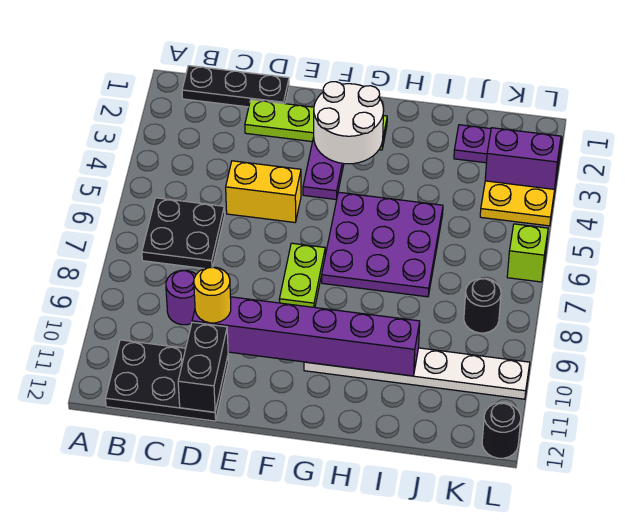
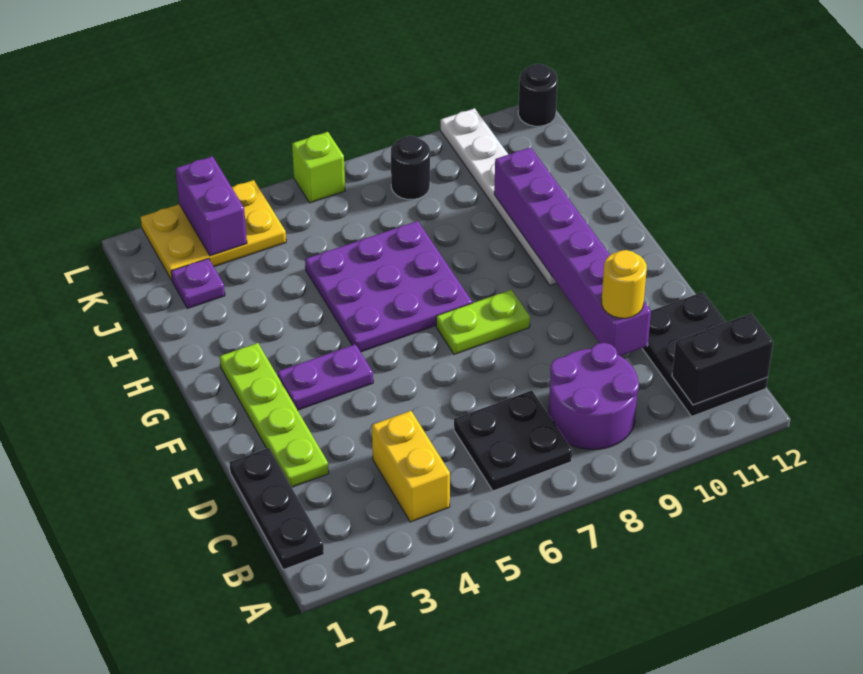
purple round brick C9 level 1 -> purple round brick B8:C9 level 1
yellow brick D5:E5 level 1 -> yellow brick B4:C4 level 1
black brick D11:D12 level 2 -> black brick B11:B12 level 2
white round brick F2:G3 level 2 -> none

